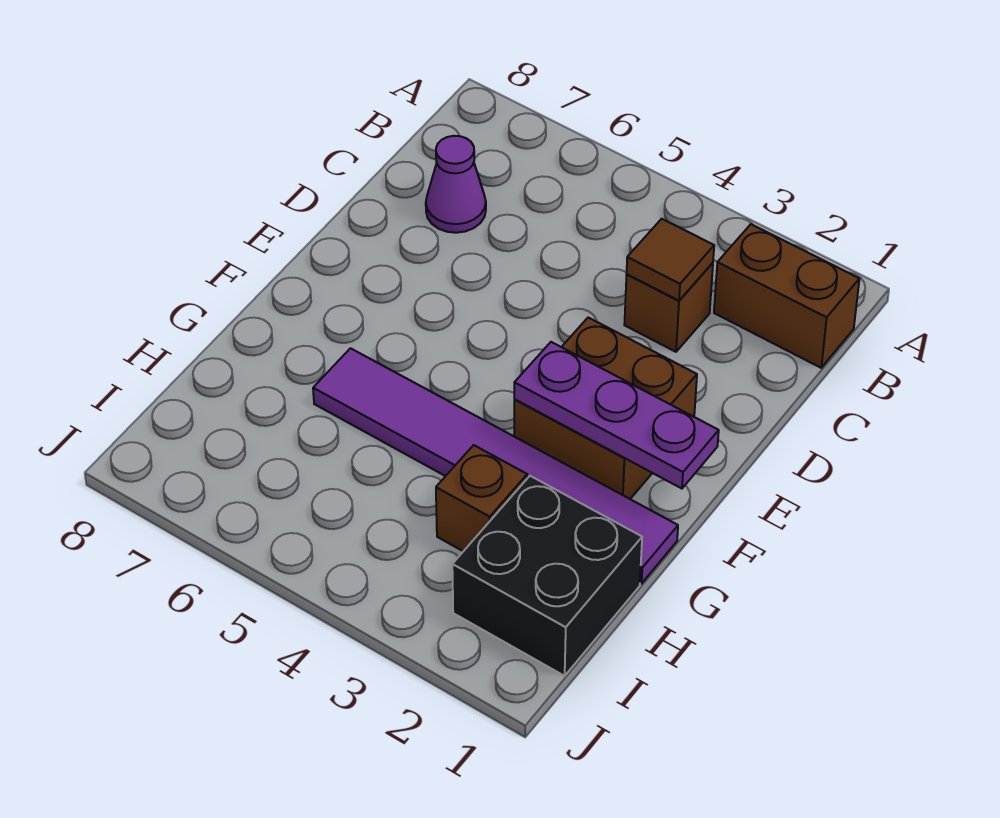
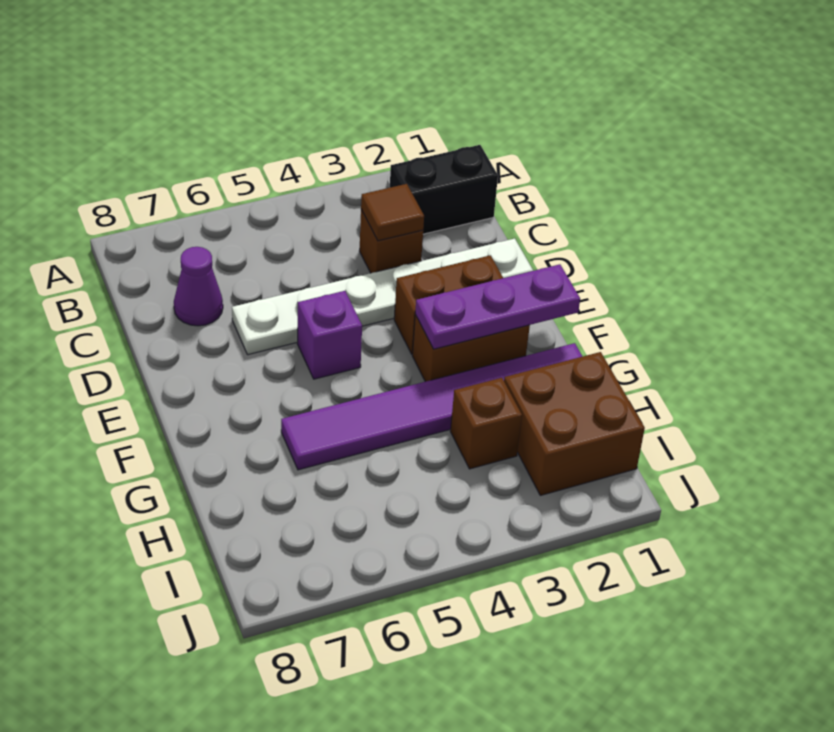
brown brick B1:B2 level 1 -> black brick B1:B2 level 1
none -> white plate D1:D6 level 1
none -> purple brick E5 level 1
black brick H1:I2 level 1 -> brown brick H1:I2 level 1

